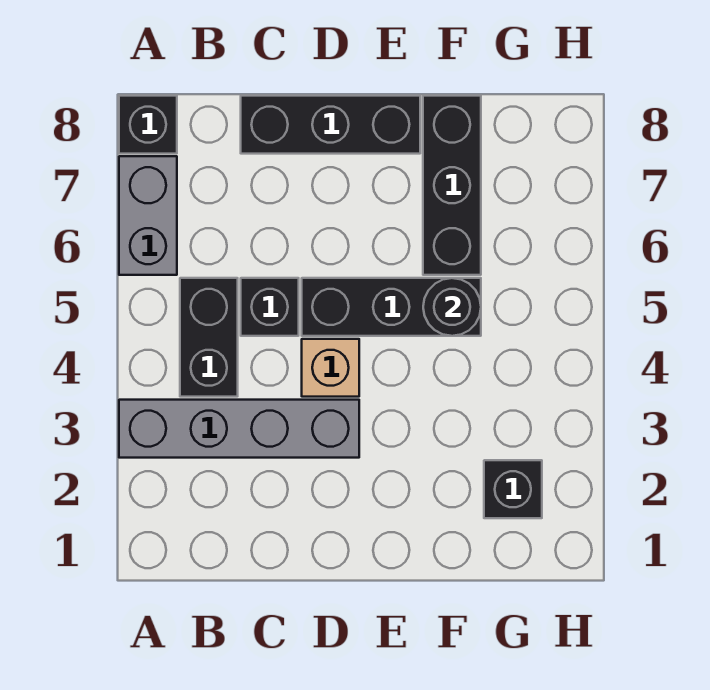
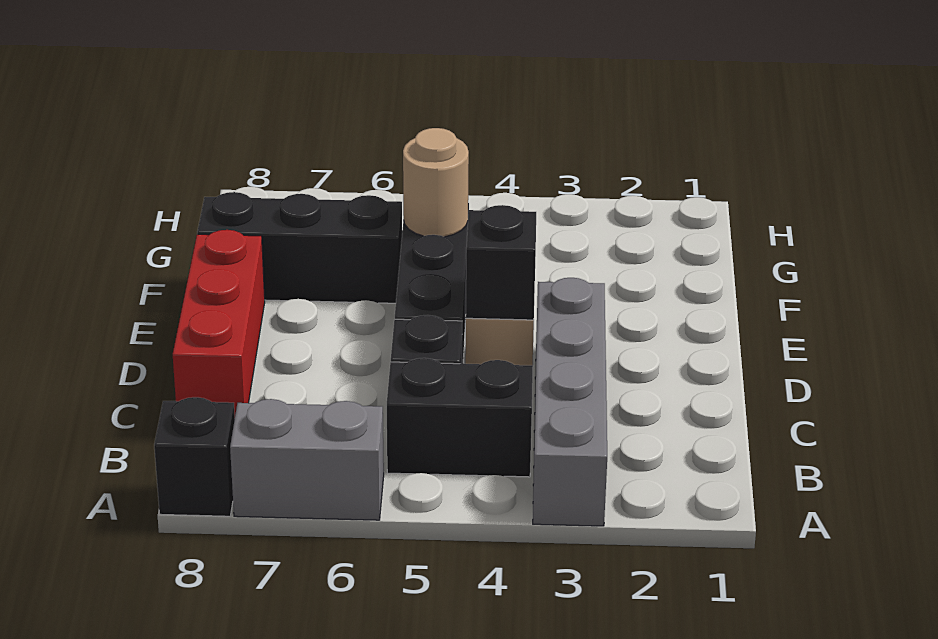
black brick C8:E8 level 1 -> red brick C8:E8 level 1
black round brick F5 level 2 -> tan round brick F5 level 2
black brick G2 level 1 -> black brick D4 level 2

